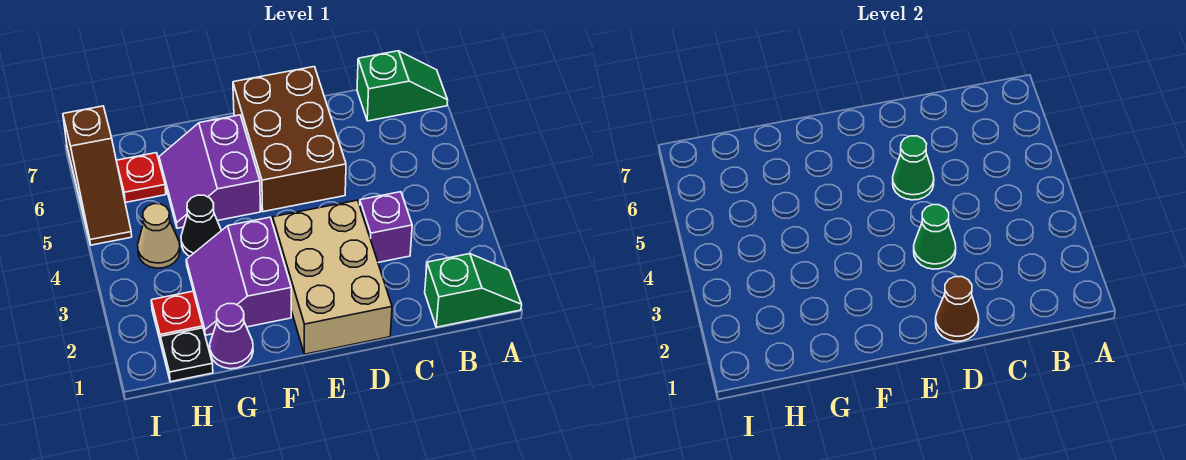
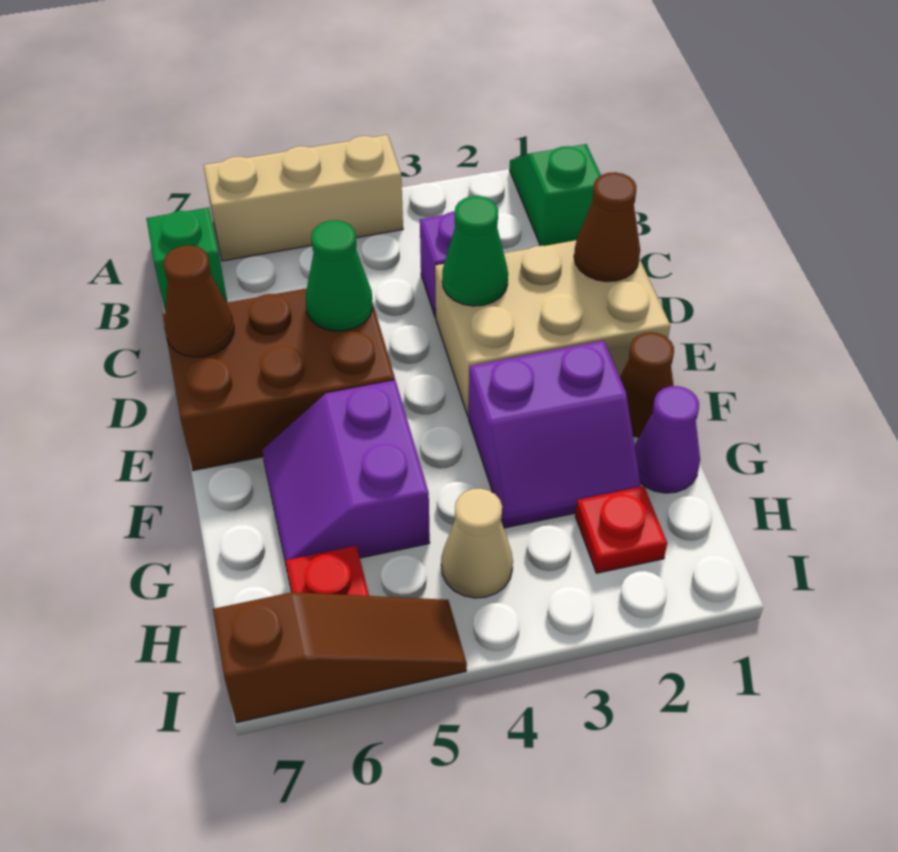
none -> tan brick A4:A6 level 1
none -> brown cone D7 level 2
none -> brown cone F1 level 1
purple slope F5:G6 level 1 top F -> purple slope F5:G6 level 1 top 5
black cone G4 level 1 -> none
black plate H1 level 1 -> none

